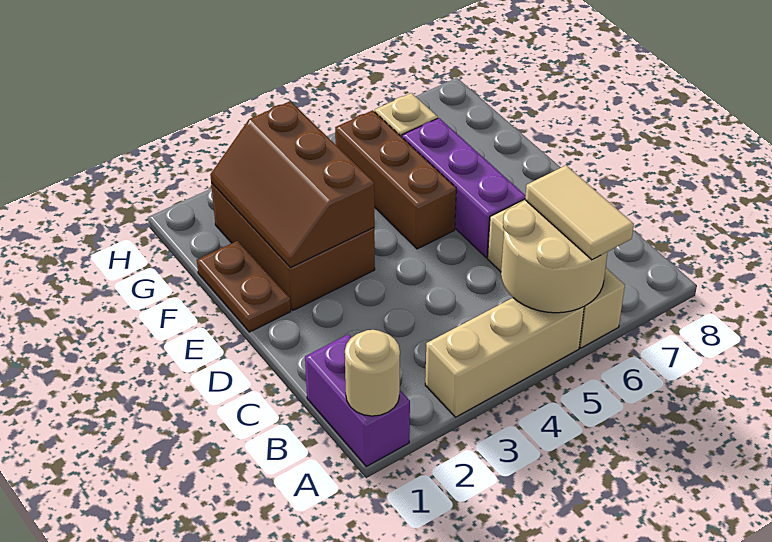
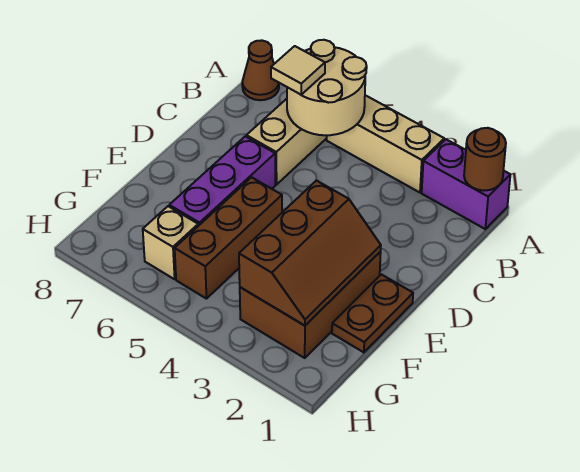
purple brick A1:B1 level 1 -> purple brick A1:A2 level 1
tan round brick A1 level 2 -> brown round brick A1 level 2
tan tile A6:B6 level 3 -> tan tile B6 level 3
none -> brown cone A8 level 1

